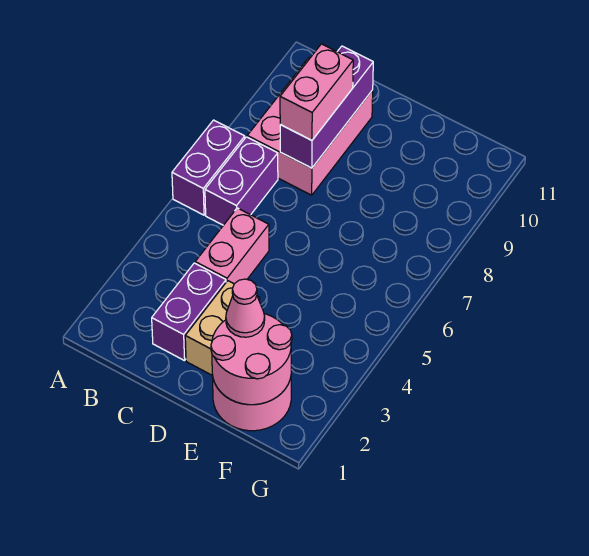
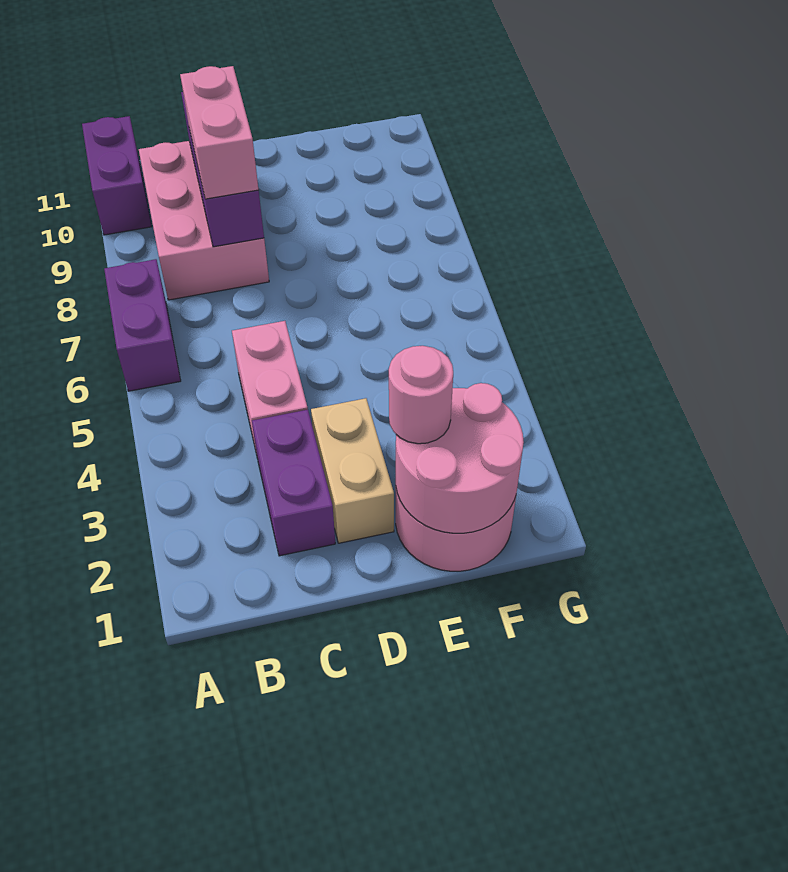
purple brick B6:B7 level 1 -> purple brick A10:A11 level 1
pink cone E2 level 3 -> pink round brick E2 level 3

